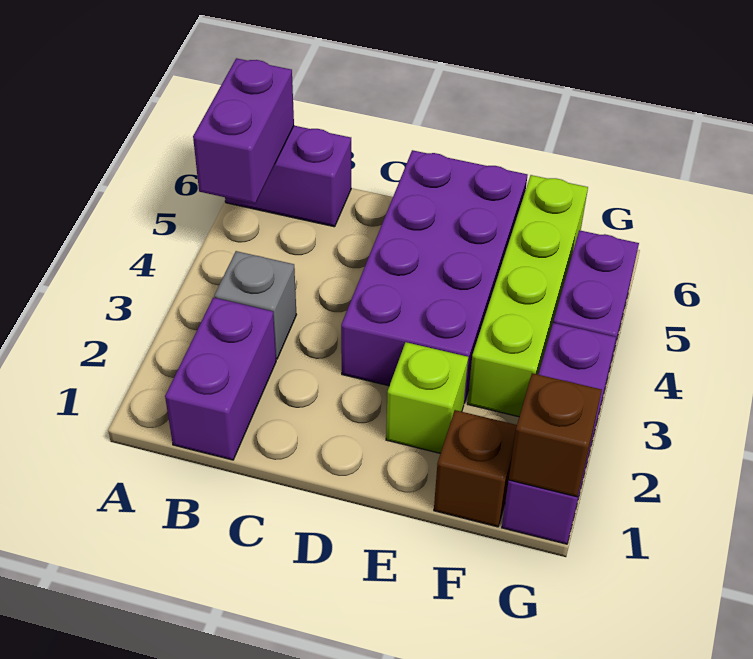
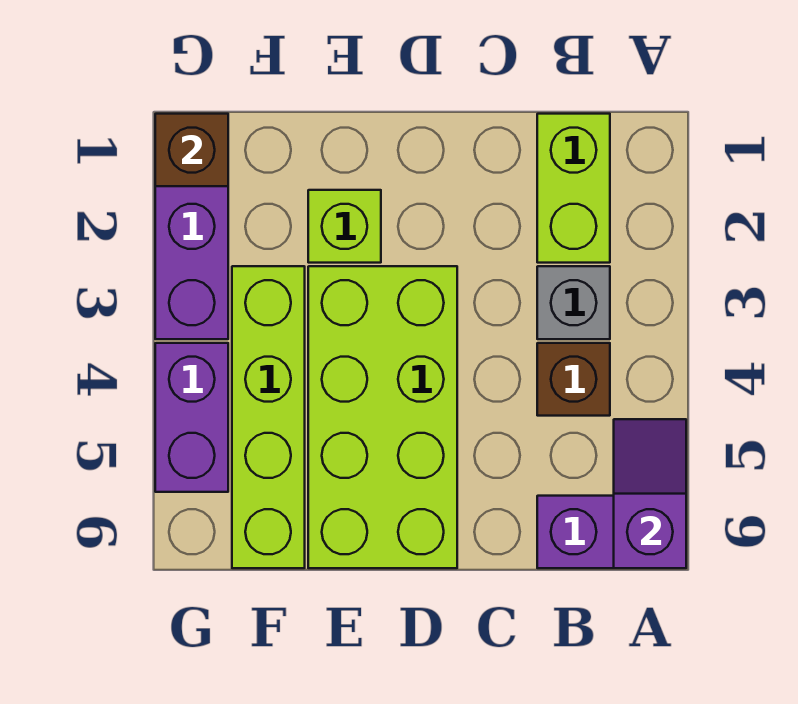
purple brick A5:A6 level 2 -> purple slope A5:A6 level 2 top 6
purple brick B1:B2 level 1 -> lime brick B1:B2 level 1
purple brick D3:E6 level 1 -> lime brick D3:E6 level 1
brown brick F1 level 1 -> brown brick B4 level 1

